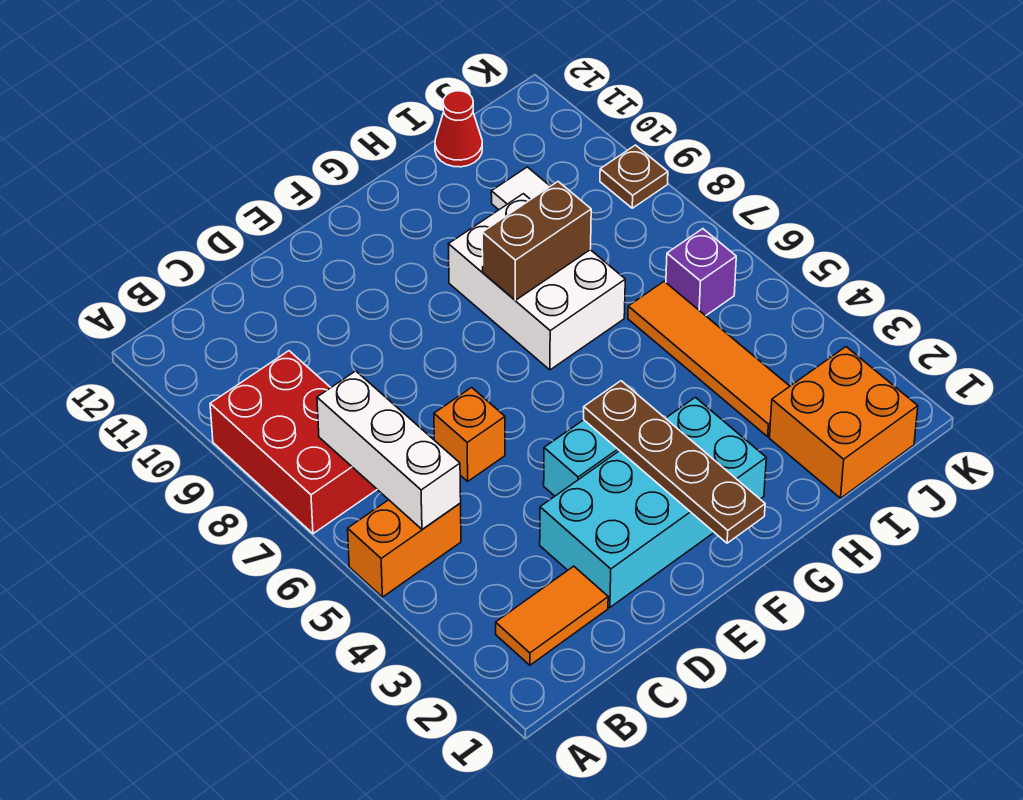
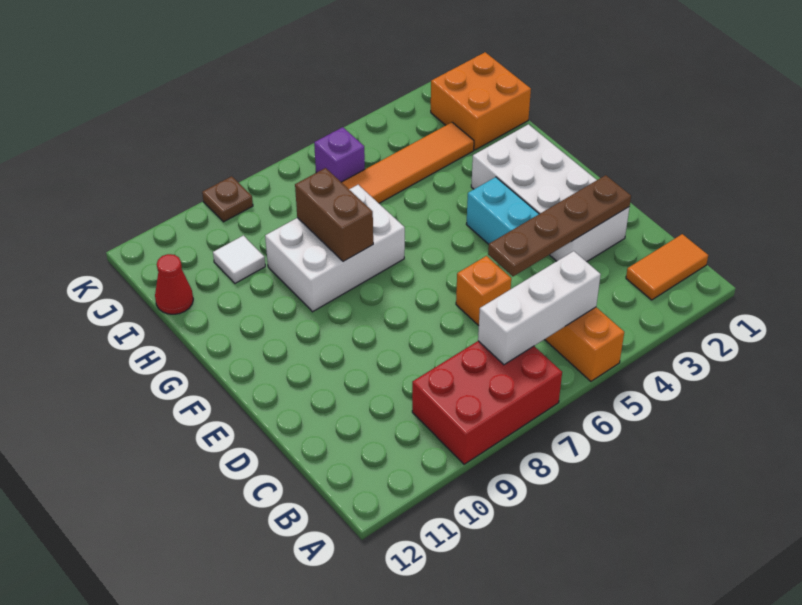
orange tile B2:C2 level 1 -> orange tile B1:B2 level 1
cyan brick D2:G3 level 1 -> white brick D2:G3 level 1
brown plate F1:F4 level 2 -> brown plate D2:D5 level 2

